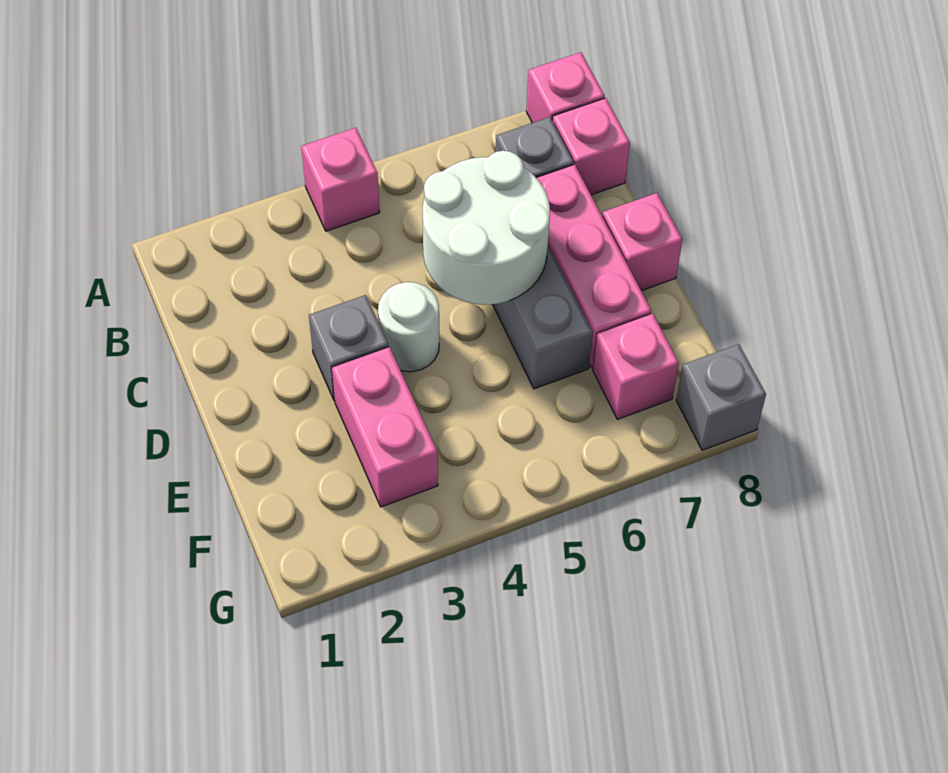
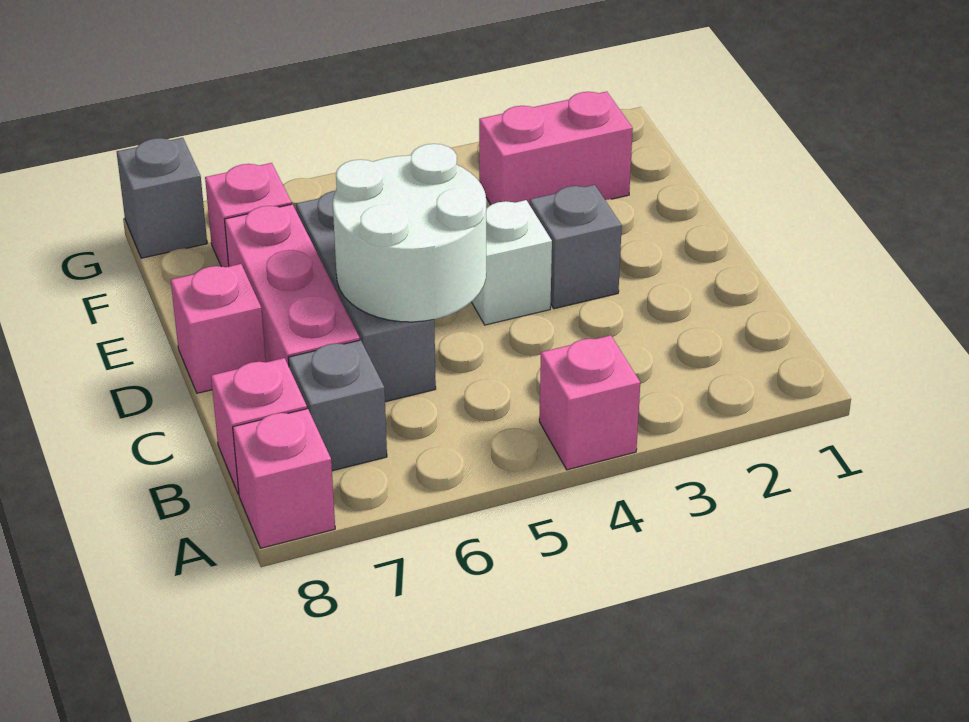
white round brick D4 level 1 -> white brick D4 level 1
pink brick E3:F3 level 1 -> pink brick F2:F3 level 1

